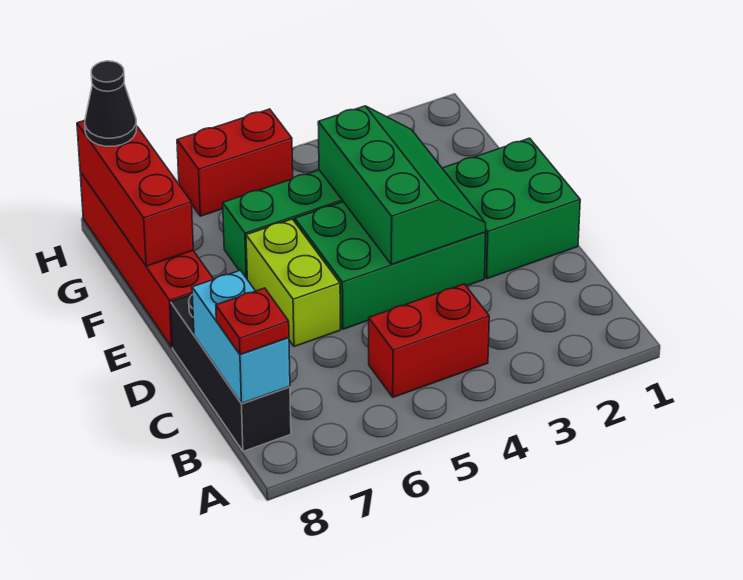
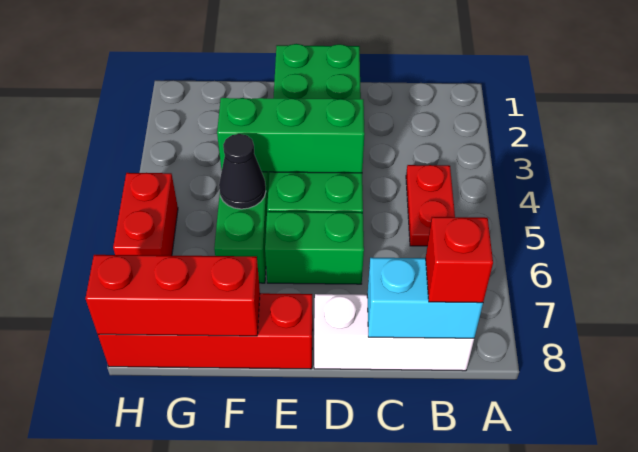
red brick B4:B5 level 1 -> red plate B4:B5 level 1
black brick B8:D8 level 1 -> white brick B8:D8 level 1
red plate B8 level 3 -> red brick B8 level 3
lime brick D6:E6 level 1 -> green brick D6:E6 level 1
black cone H8 level 3 -> black cone F5 level 2

